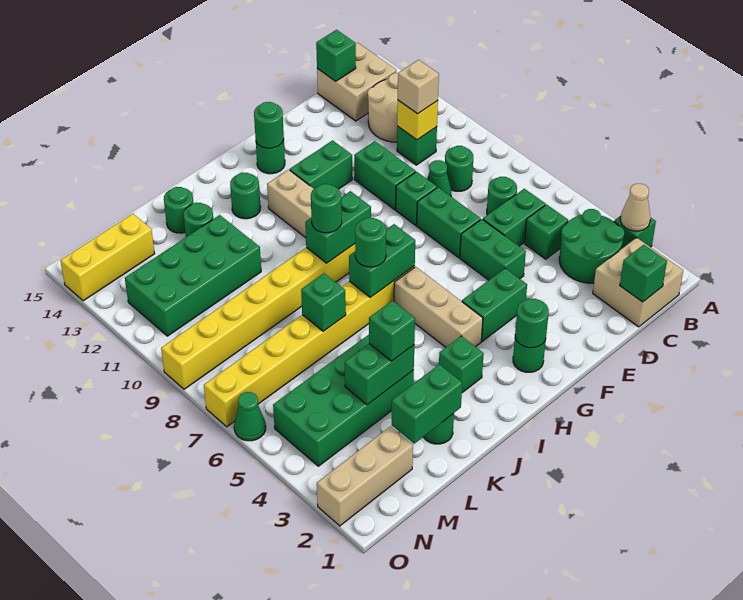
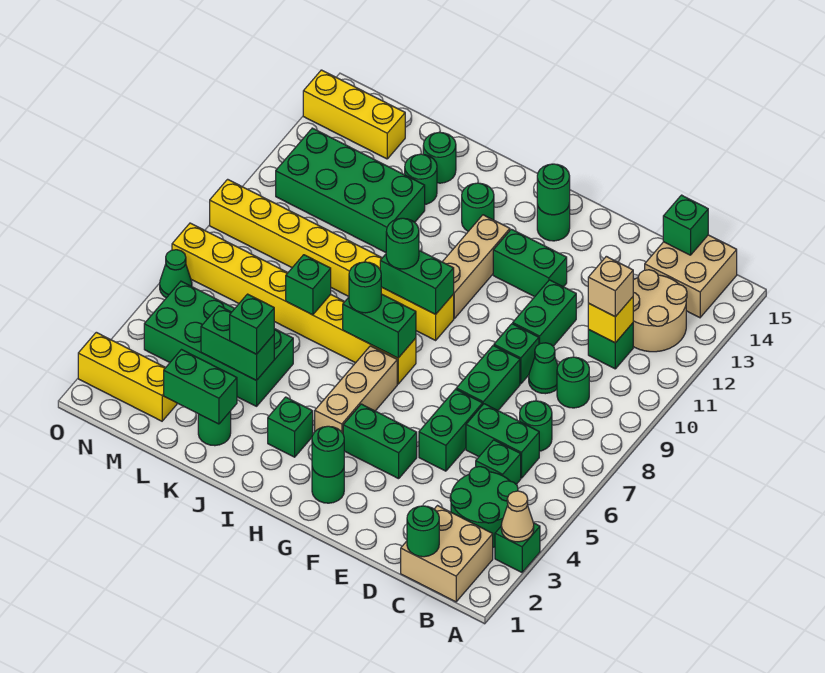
green brick C1 level 2 -> green round brick C1 level 2
tan brick M2:O2 level 1 -> yellow brick M2:O2 level 1

